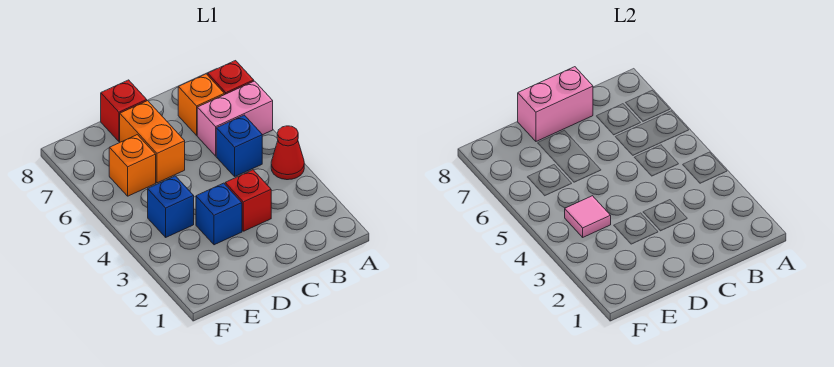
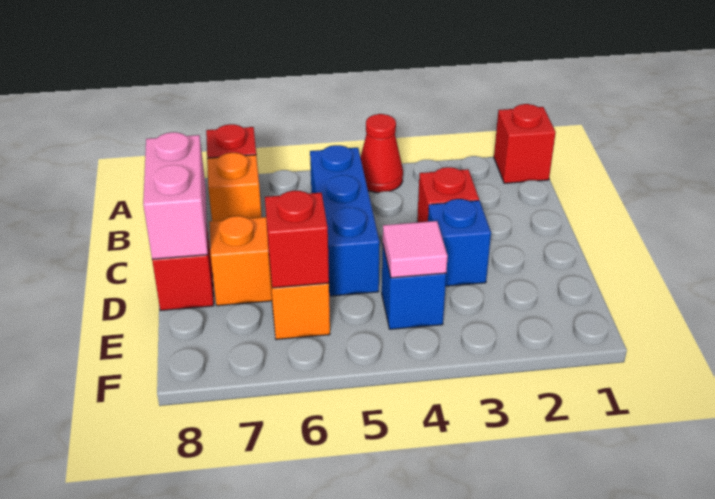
none -> red brick A1 level 1
pink brick A6:B6 level 1 -> none
blue brick B5 level 1 -> blue brick B5:D5 level 1
none -> red brick E6 level 2

